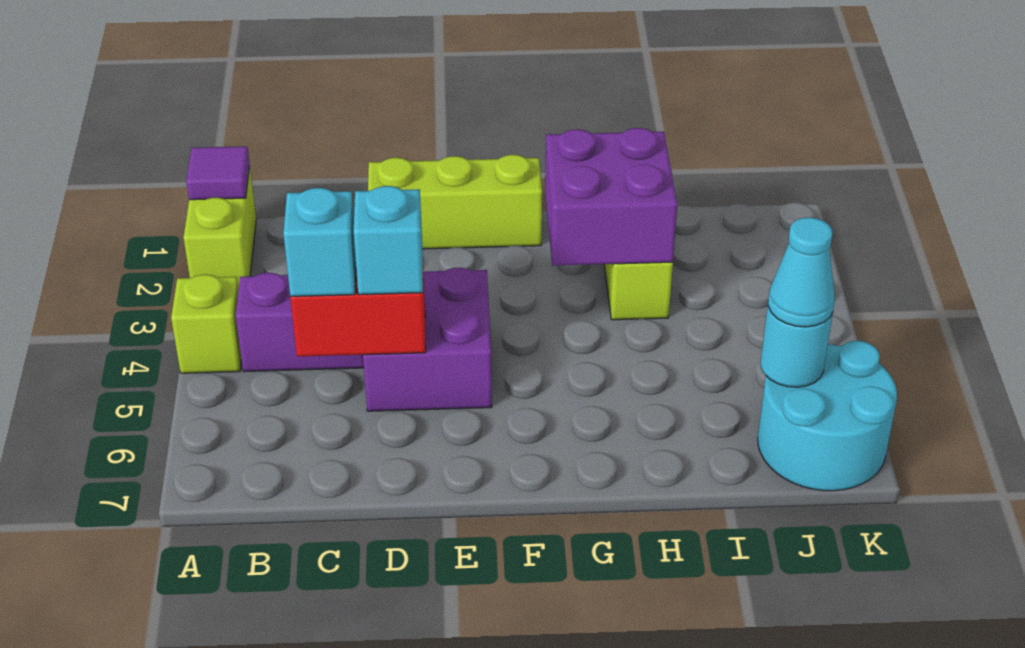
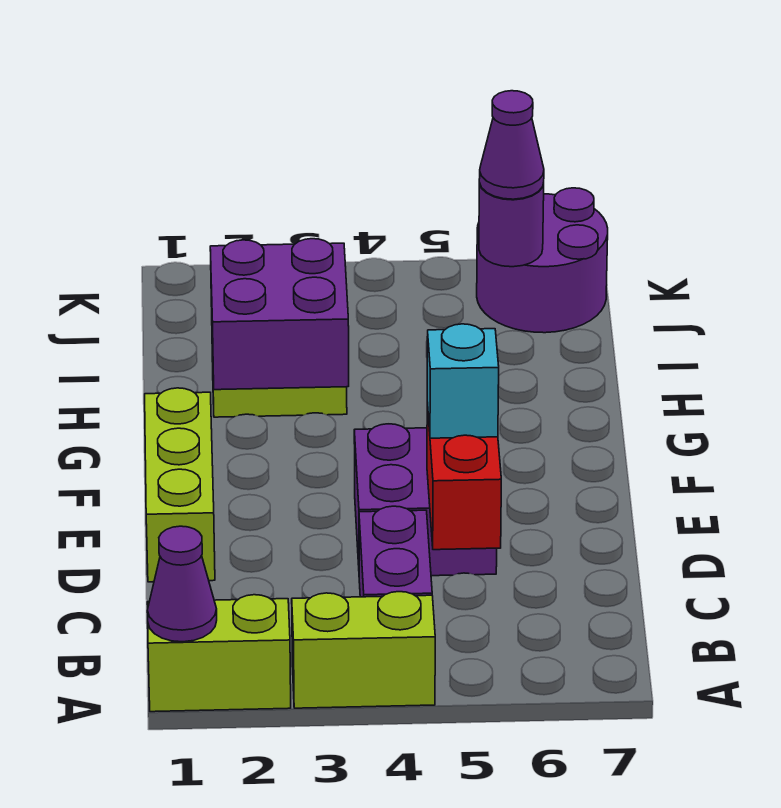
purple tile A1 level 2 -> purple cone A1 level 2
lime brick A4 level 1 -> lime brick A3:A4 level 1
cyan brick C5 level 3 -> none
cyan round brick J6:K7 level 1 -> purple round brick J6:K7 level 1
cyan round brick J6 level 2 -> purple round brick J6 level 2
cyan cone J6 level 3 -> purple cone J6 level 3

